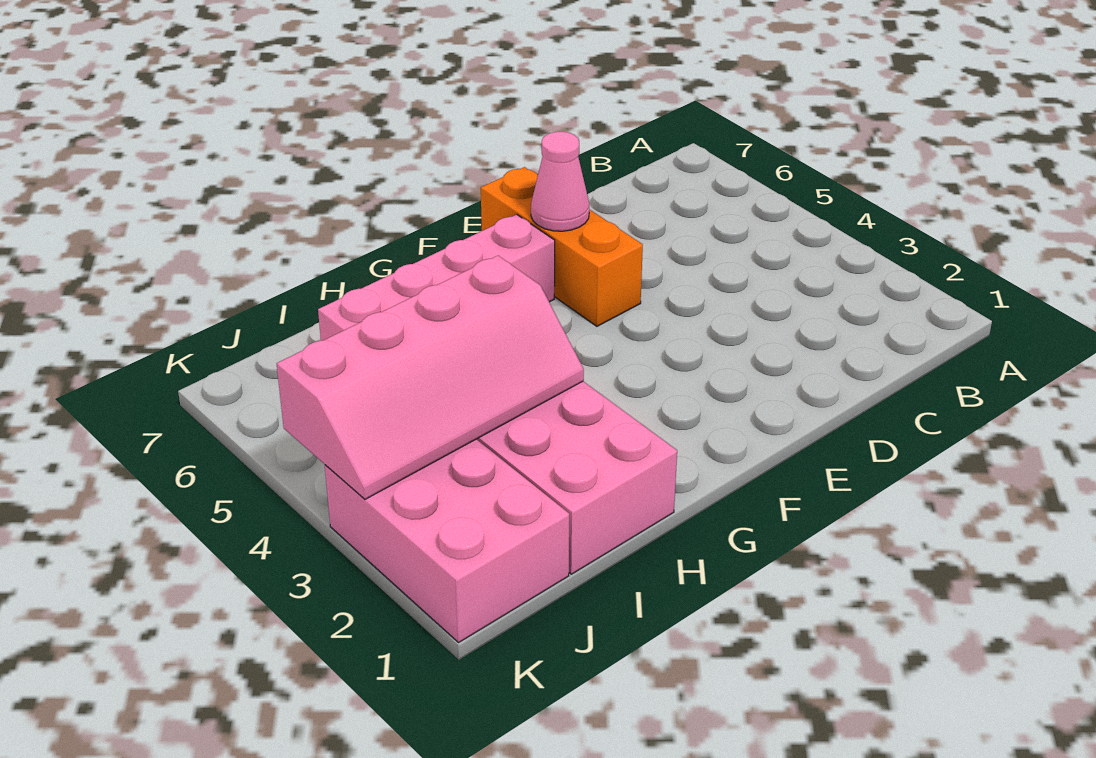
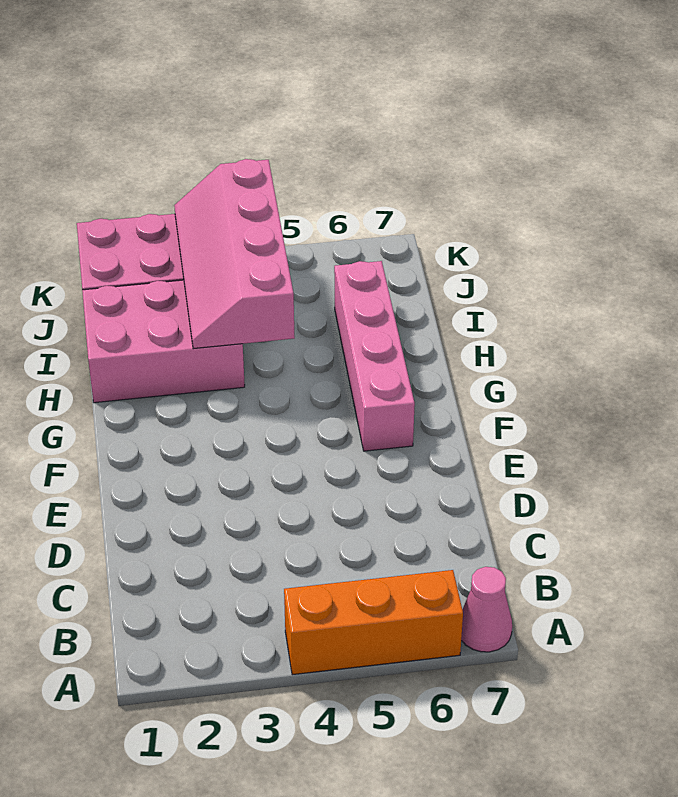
orange brick E5:E7 level 1 -> orange brick A4:A6 level 1
pink cone E6 level 2 -> pink cone A7 level 1

